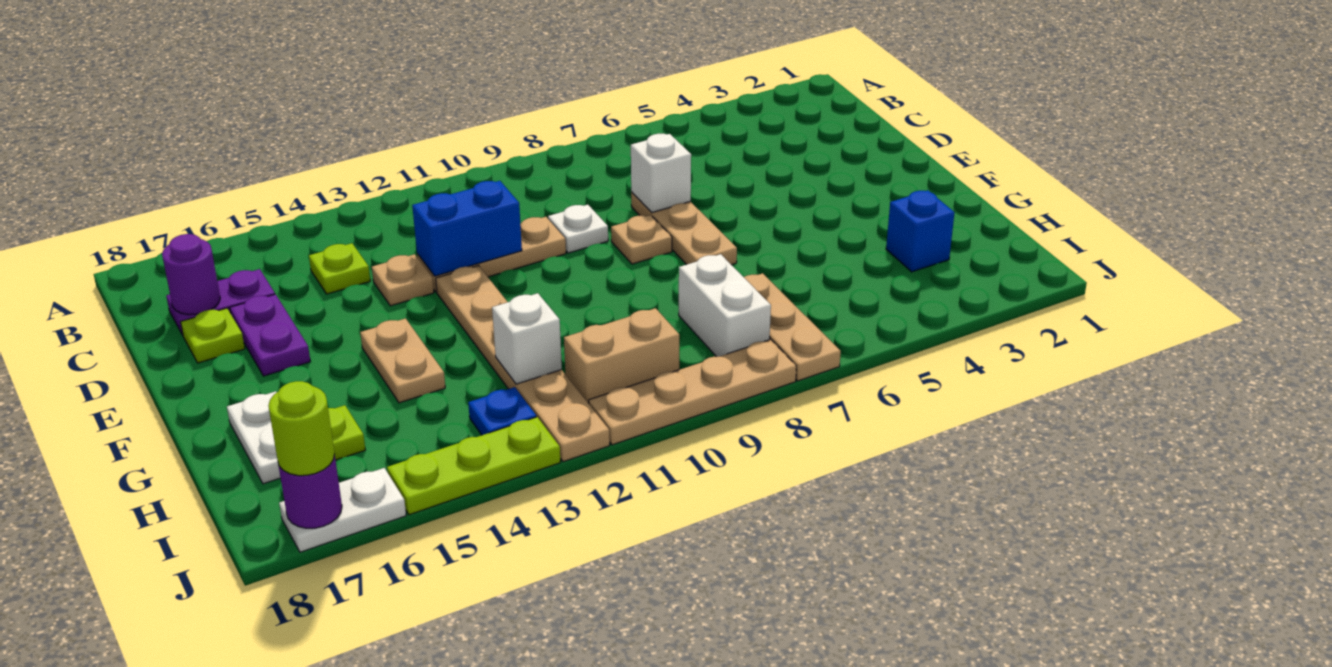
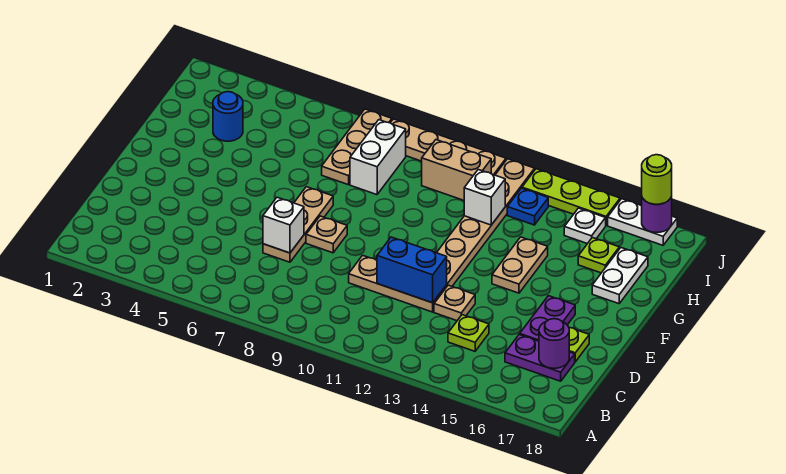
white plate D9 level 1 -> white plate I15 level 1
blue brick H3 level 1 -> blue round brick H3 level 1

